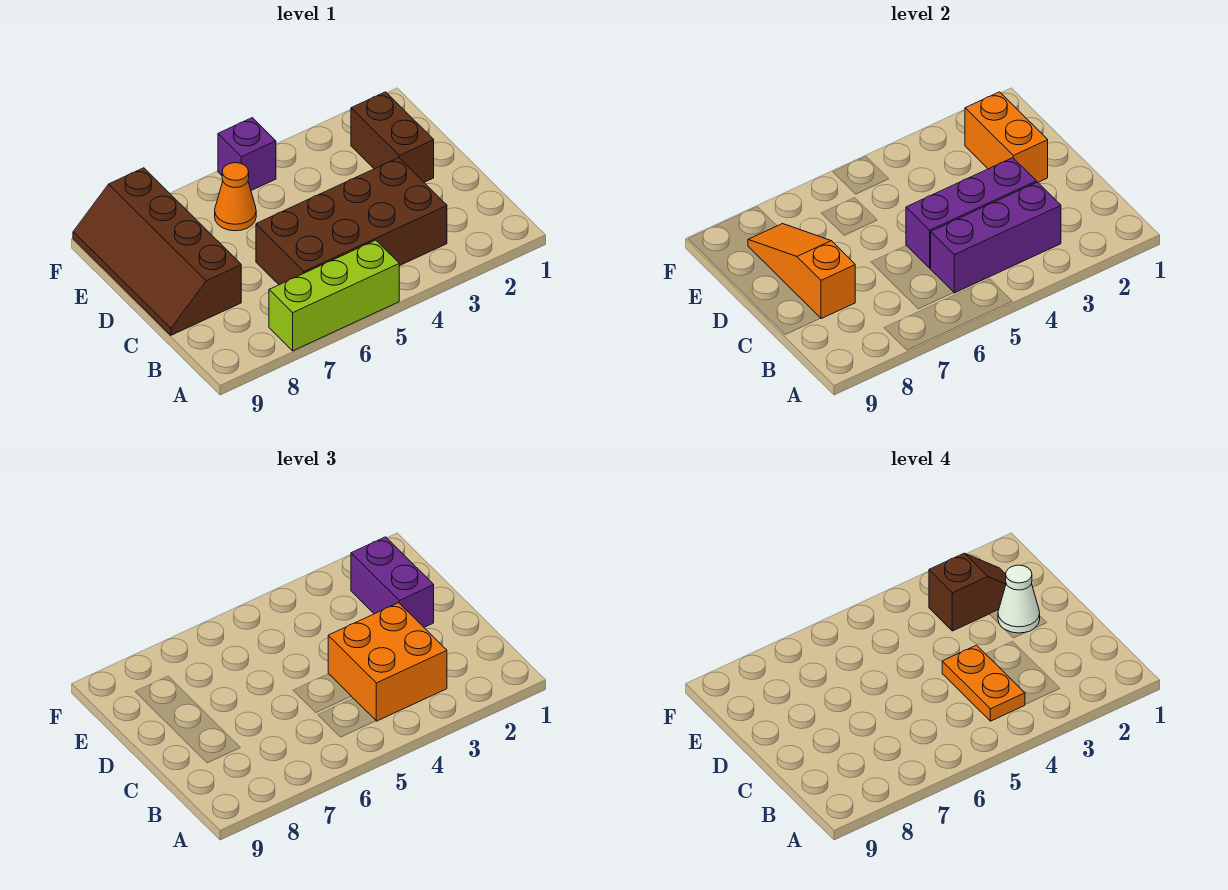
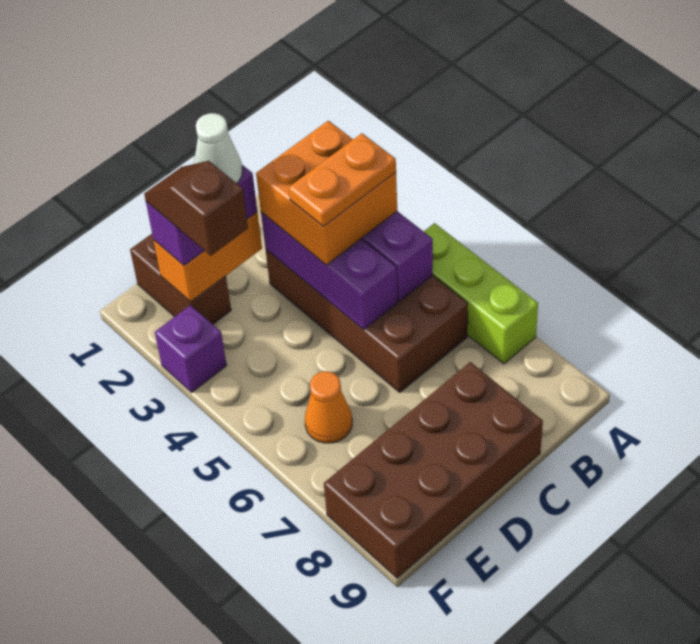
brown slope C8:F9 level 1 top 8 -> brown brick C8:F9 level 1
orange slope C8:E8 level 2 top C -> none
brown brick D2:E2 level 1 -> brown brick E1:E2 level 1
purple brick F5 level 1 -> purple brick F3 level 1

